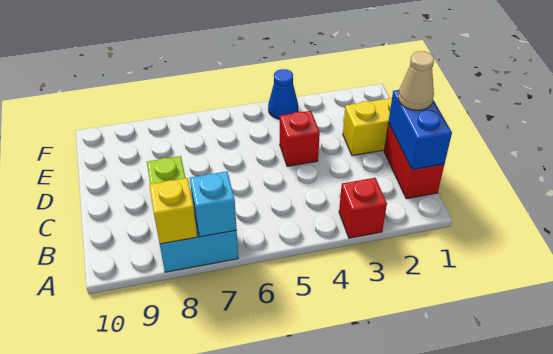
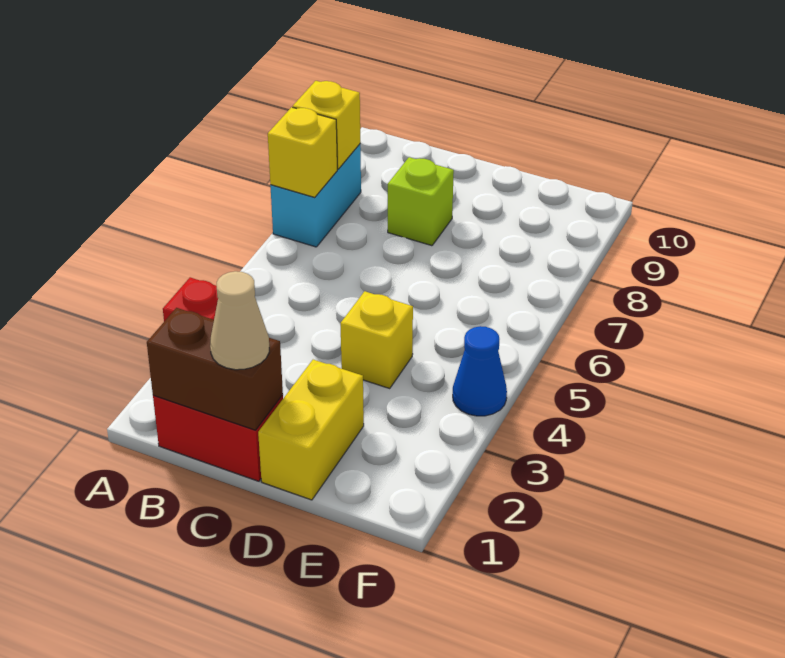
cyan brick A7 level 2 -> yellow brick A7 level 2
blue brick B1:C1 level 2 -> brown brick B1:C1 level 2
red brick D4 level 1 -> yellow brick D4 level 1

